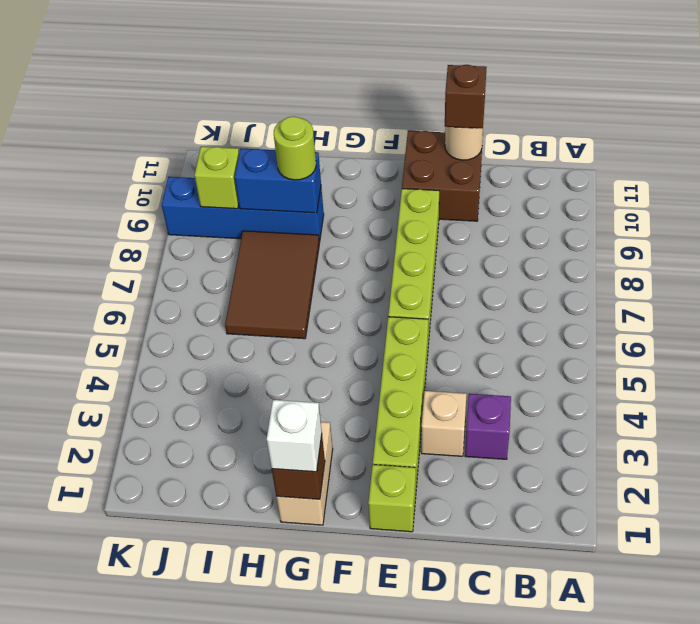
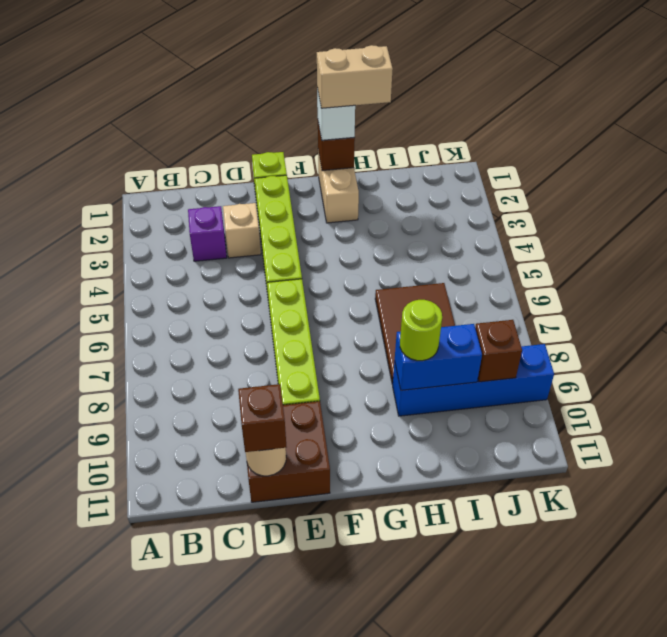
none -> tan brick G1:H1 level 4
lime brick J9 level 2 -> brown brick J9 level 2

